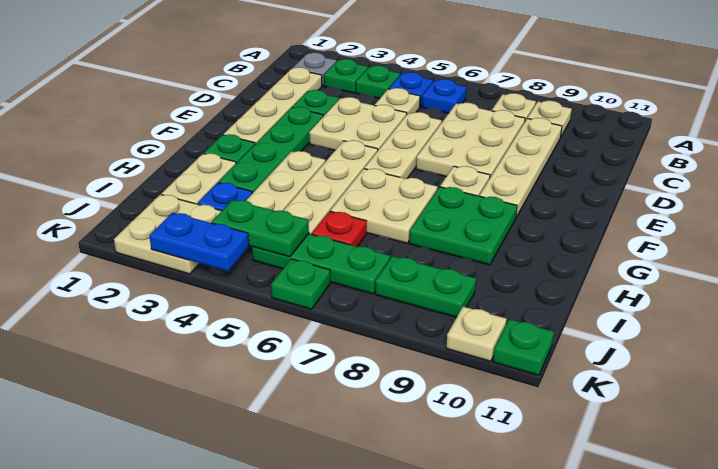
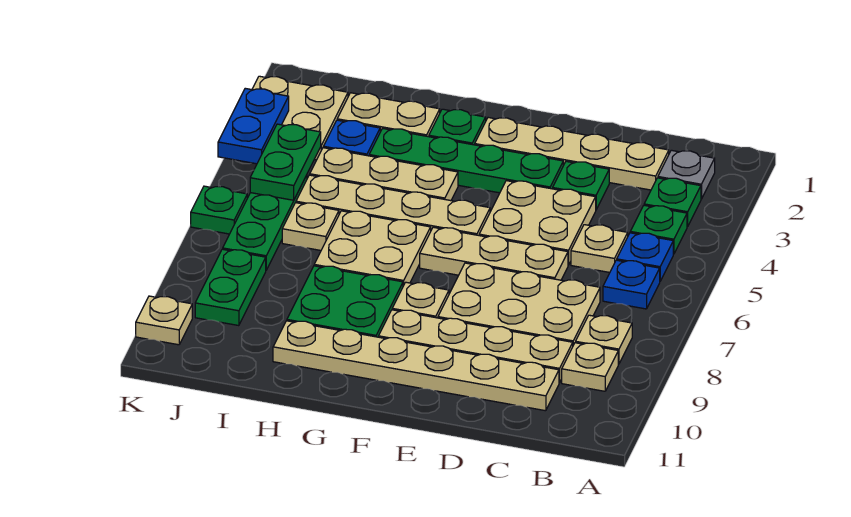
none -> tan plate C10:H10 level 1
red plate I6 level 1 -> tan plate I6 level 1
green plate K11 level 1 -> none

